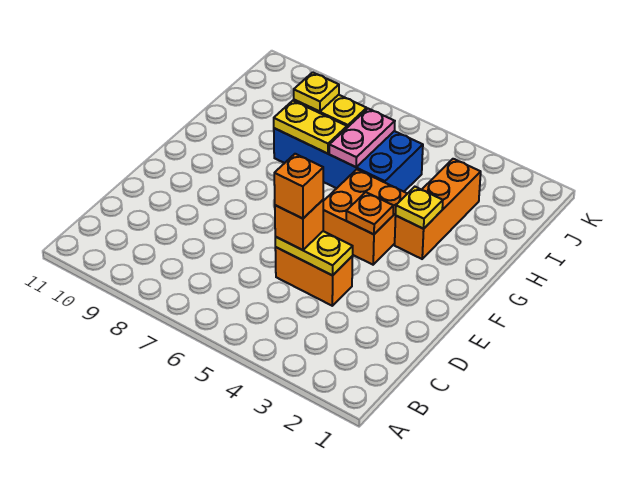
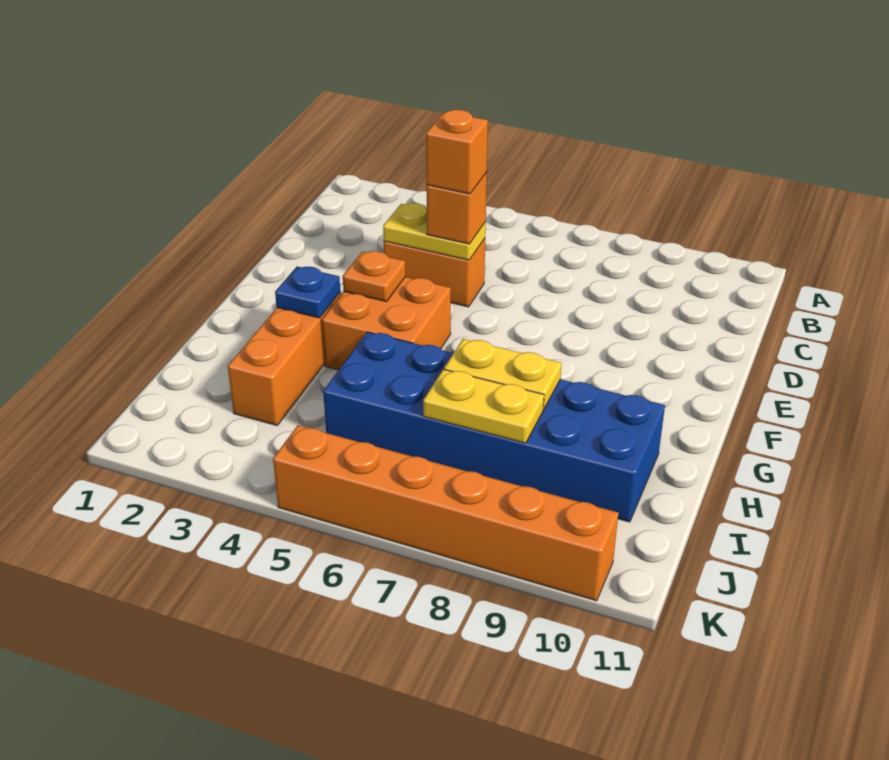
yellow plate G3 level 2 -> blue plate G3 level 2
blue brick H5:I8 level 1 -> blue brick H5:I10 level 1
pink plate H6:I6 level 2 -> none
yellow plate I8 level 3 -> none
none -> orange brick K5:K10 level 1

